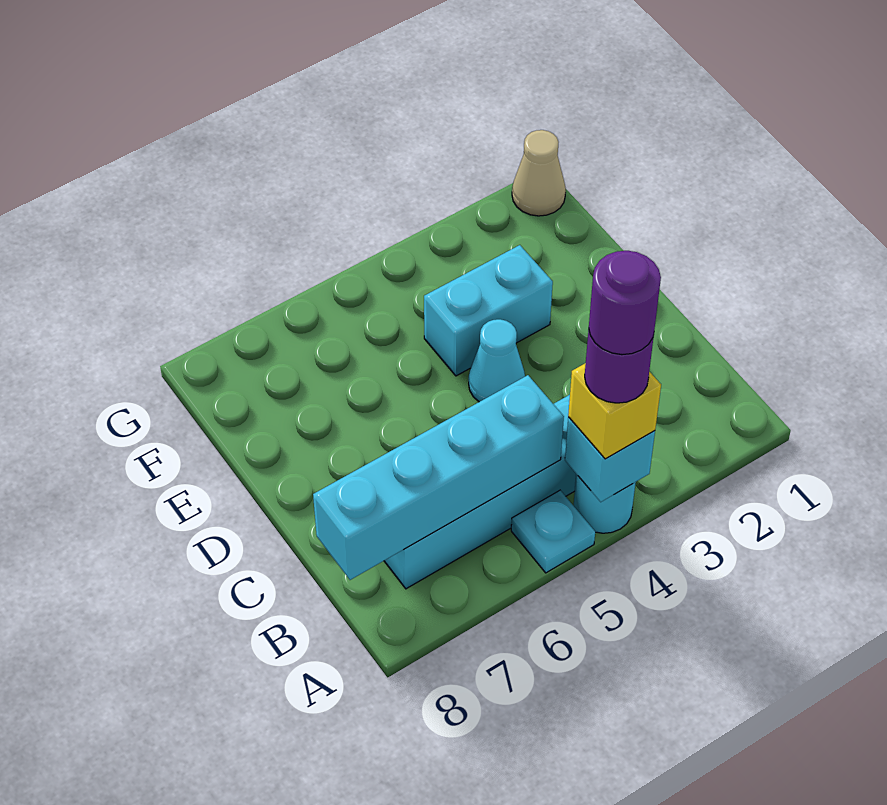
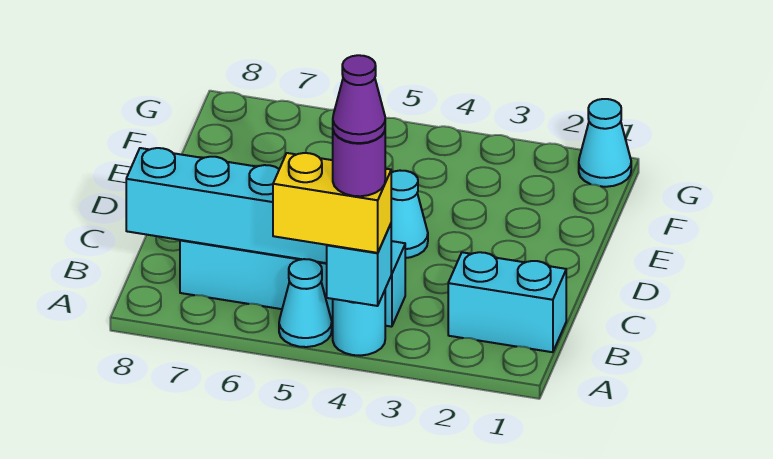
yellow brick A4 level 3 -> yellow brick A4:A5 level 3
purple round brick A4 level 5 -> purple cone A4 level 5
cyan plate A5 level 1 -> cyan cone A5 level 1
cyan brick E3:E4 level 1 -> cyan brick B1:B2 level 1
tan cone G1 level 1 -> cyan cone G1 level 1

